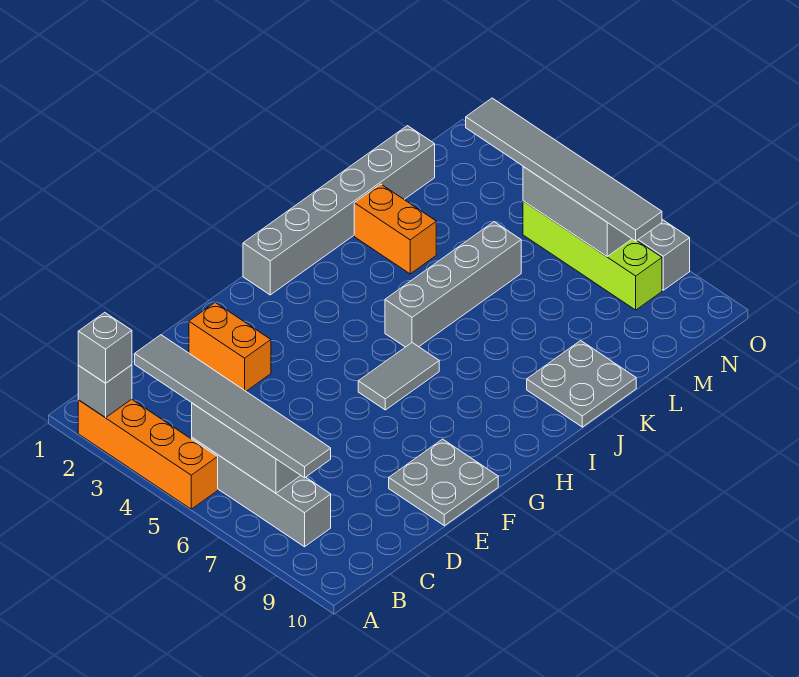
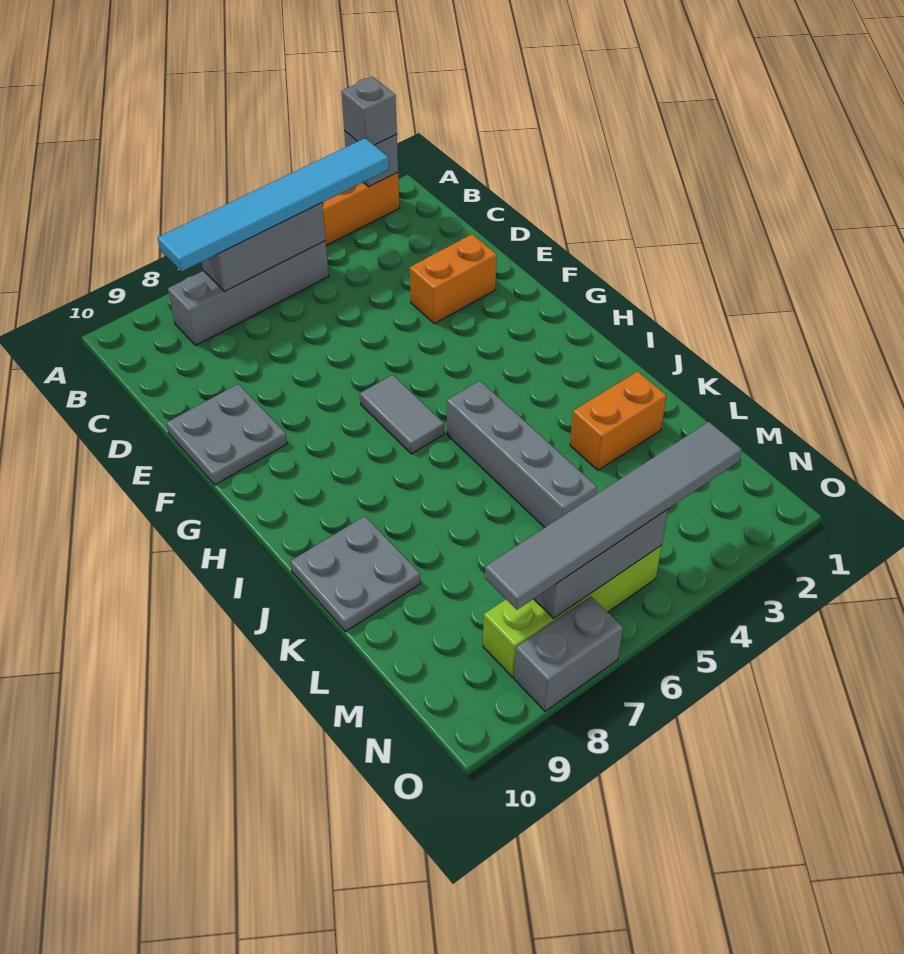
grey tile B3:B8 level 3 -> cyan tile B3:B8 level 3
grey brick H1:M1 level 1 -> none

